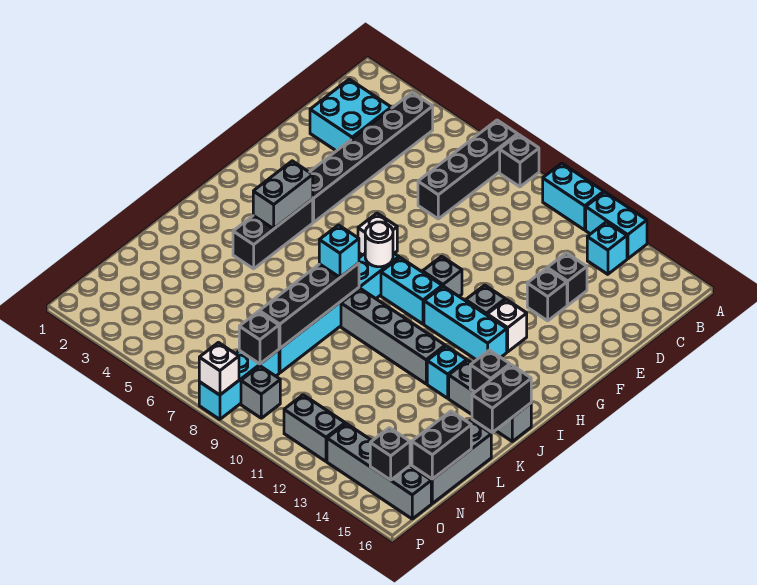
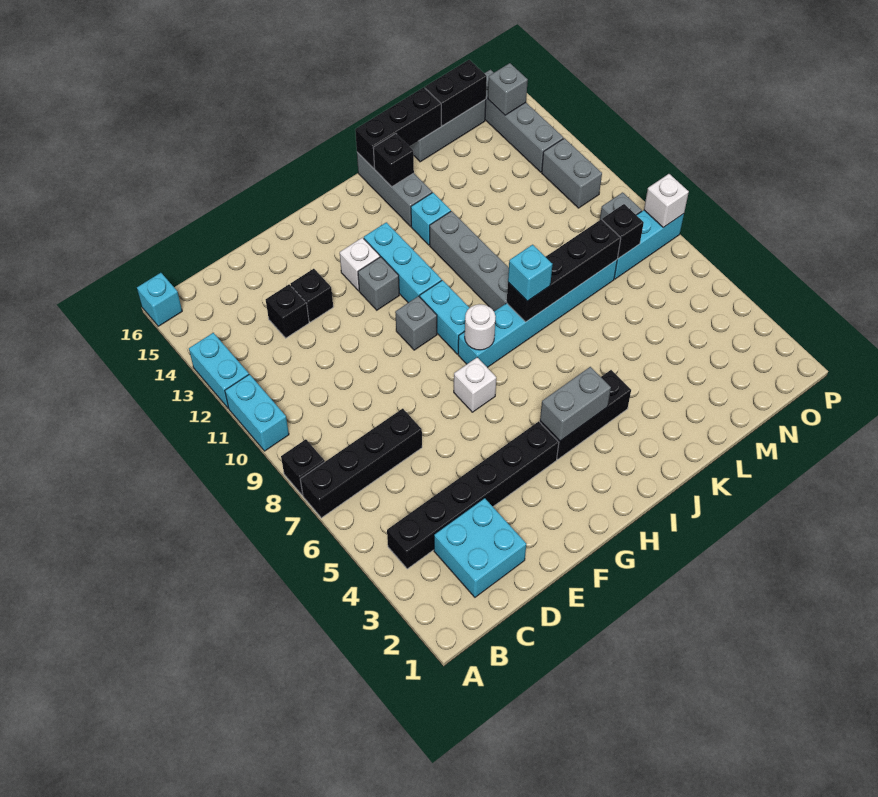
cyan brick B13 level 1 -> cyan brick A16 level 1
black brick J16:K16 level 2 -> black brick J16:L16 level 2
black brick O15 level 2 -> grey brick O15 level 2

